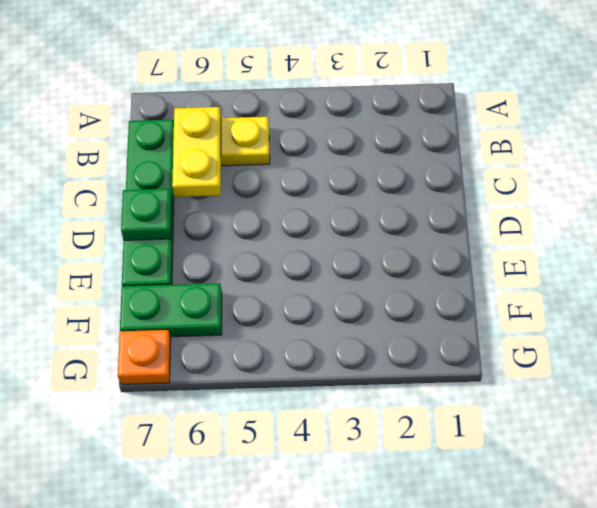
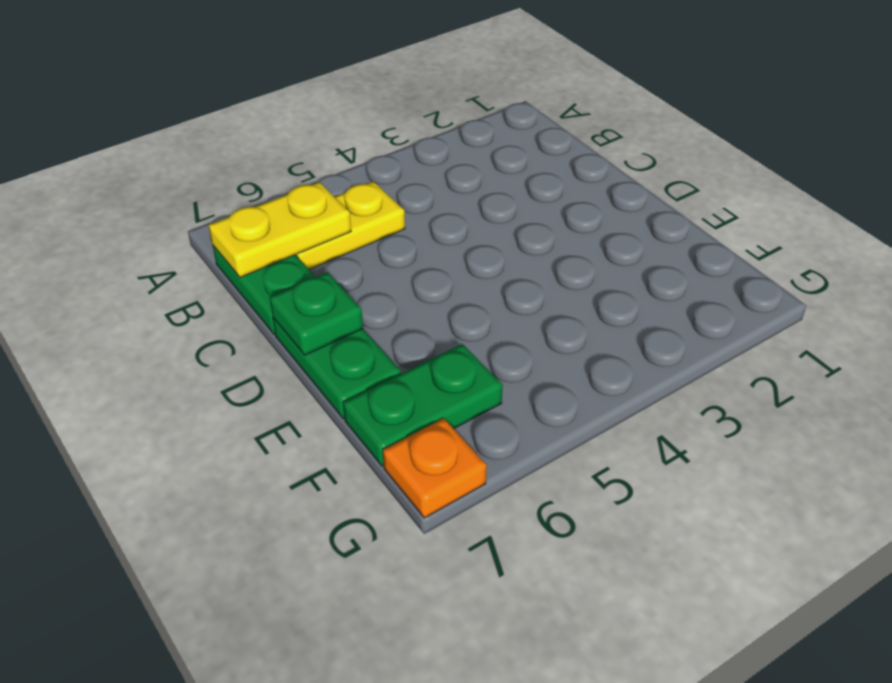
yellow plate B6:C6 level 2 -> yellow plate B6:B7 level 2

